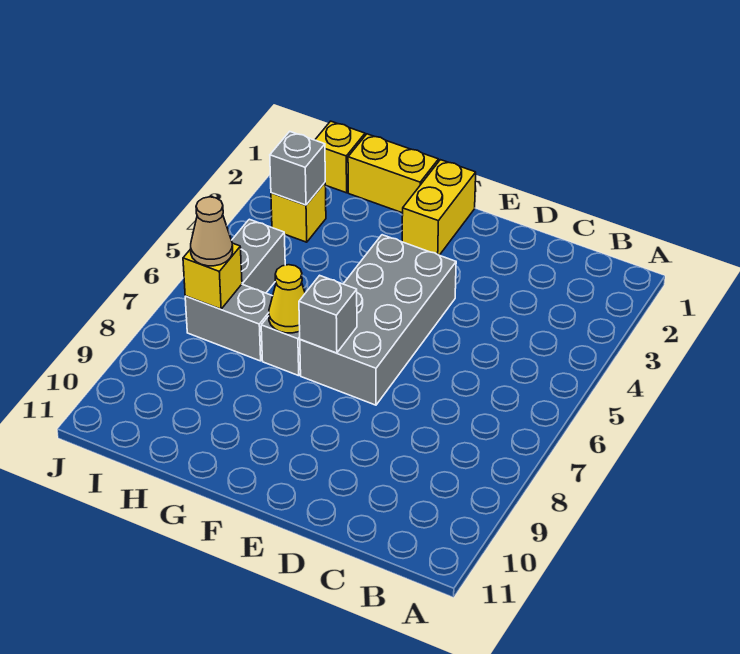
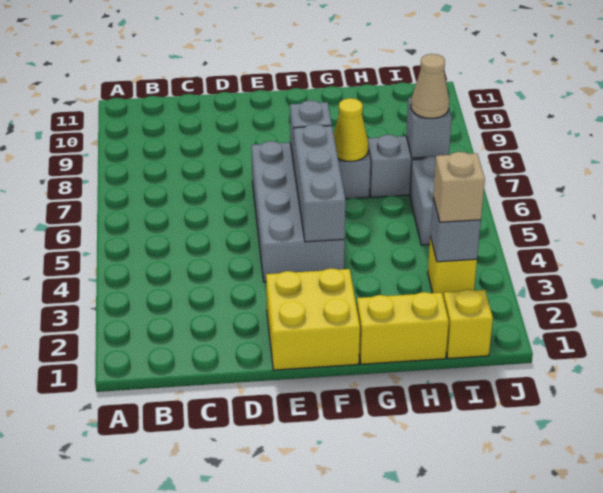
yellow brick F1:F2 level 1 -> yellow brick E1:F2 level 1
none -> grey brick F4:F6 level 2
none -> tan brick I3 level 3
yellow brick I7 level 2 -> grey brick I7 level 2

